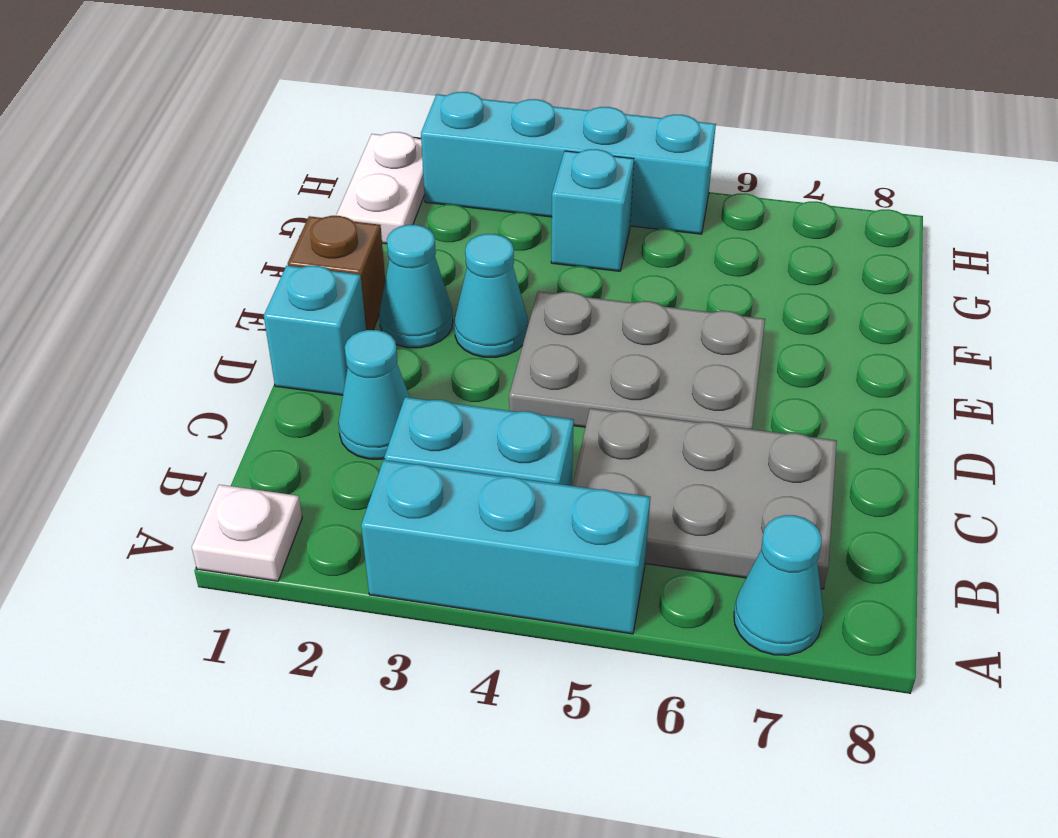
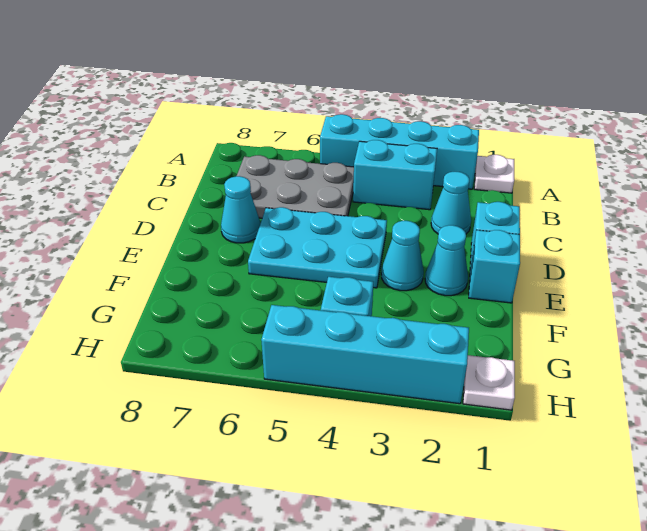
cyan brick A3:A5 level 1 -> cyan brick A2:A5 level 1
cyan cone A7 level 1 -> cyan cone D7 level 1
grey plate D4:E6 level 1 -> cyan plate D4:E6 level 1
brown brick E1 level 1 -> cyan brick E1 level 1
white plate G1:H1 level 1 -> white plate H1 level 1

